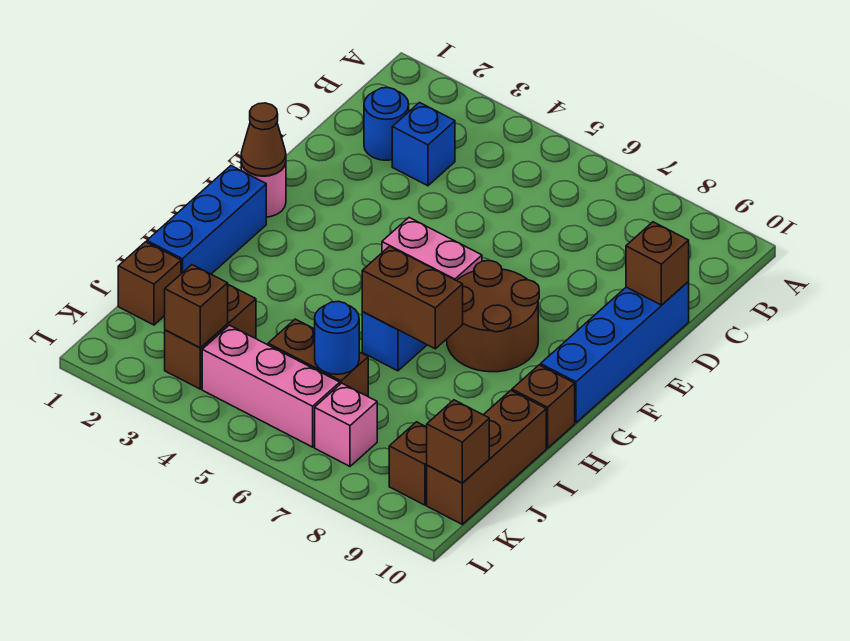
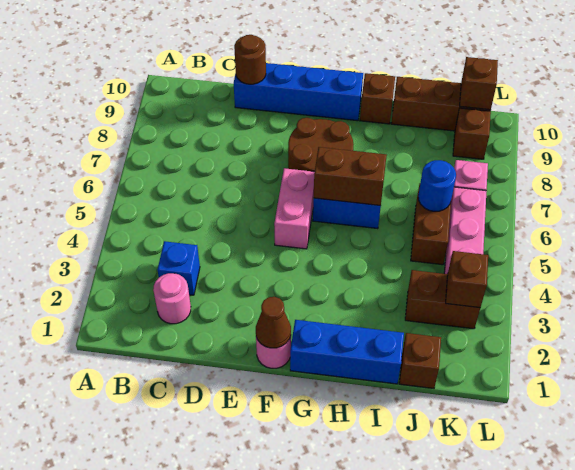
blue round brick C2 level 1 -> pink round brick C2 level 1
brown brick D10 level 2 -> brown round brick D10 level 2
brown brick H6:H7 level 2 -> brown brick G6:H6 level 2

